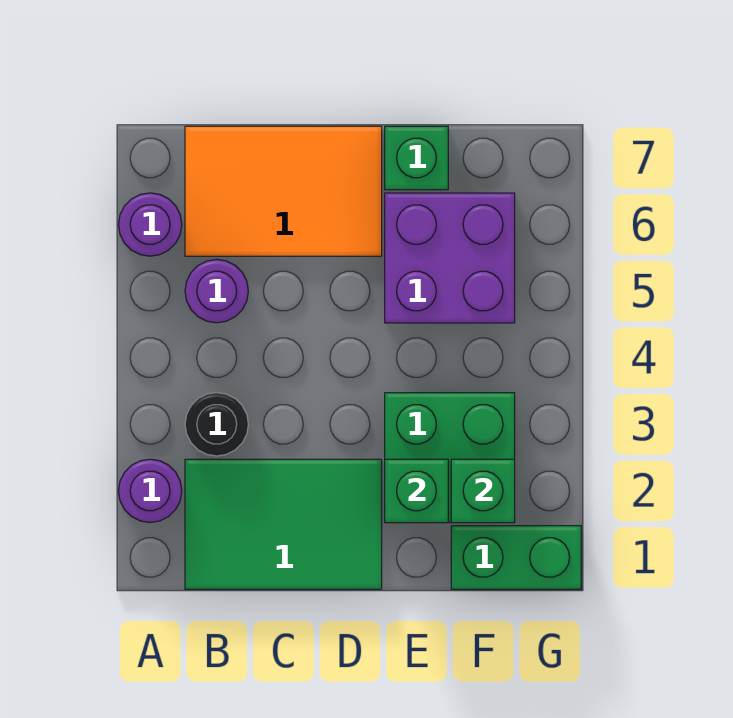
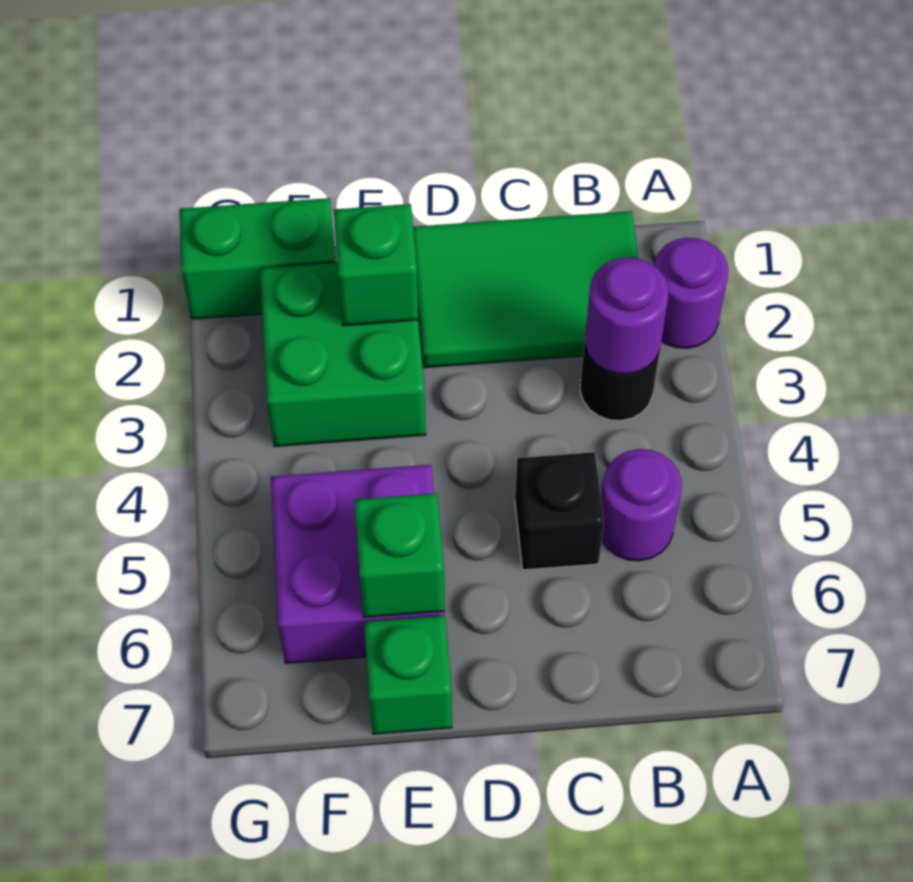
purple round brick A6 level 1 -> purple round brick B3 level 2
orange tile B6:D7 level 1 -> none
none -> black brick C5 level 1
green brick F2 level 2 -> green brick E6 level 2

